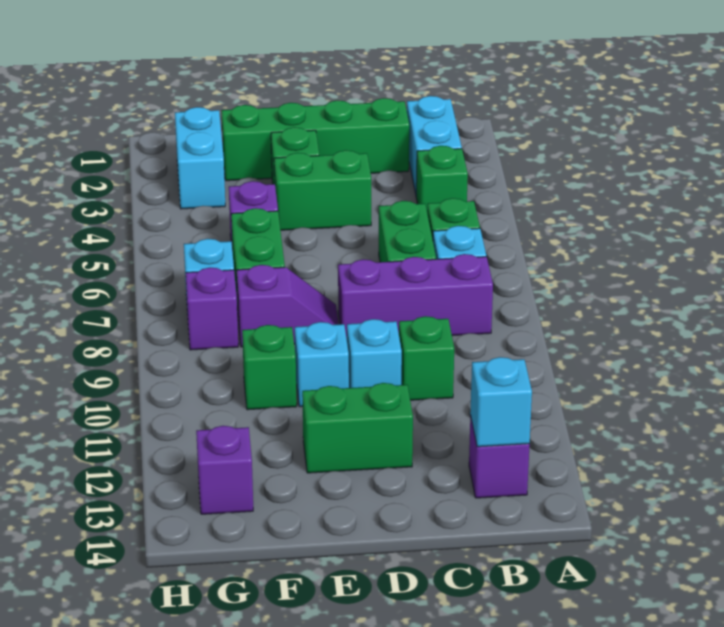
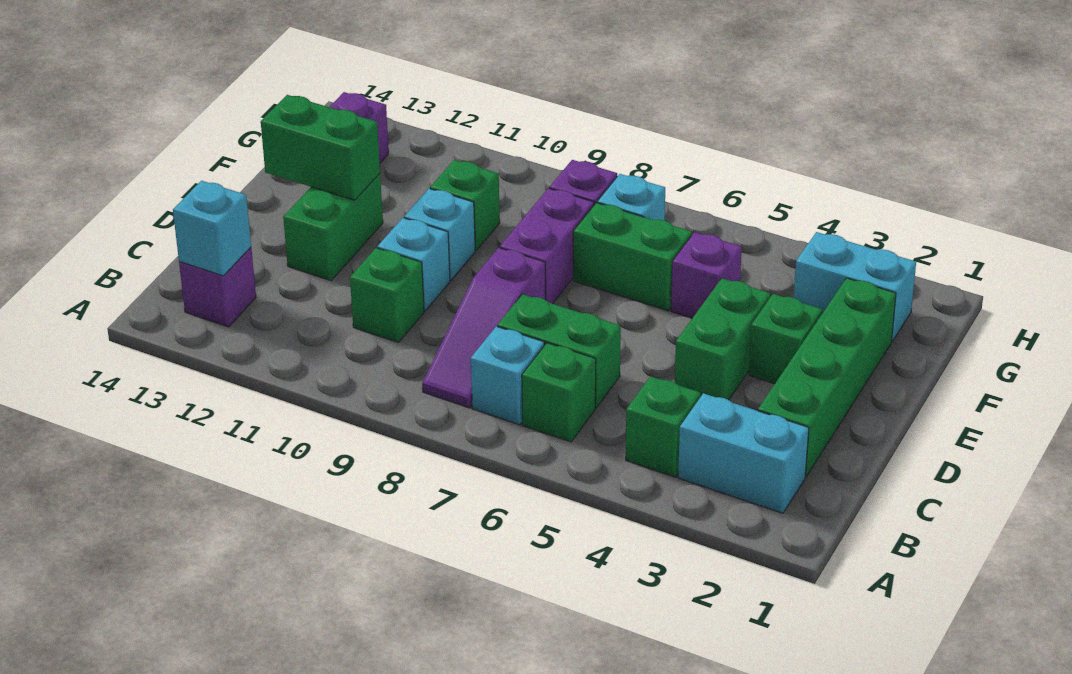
purple brick B8:D8 level 1 -> purple slope B8:D8 level 1 top D
purple slope E8:F8 level 1 top F -> purple brick E8:F8 level 1
none -> green brick E12:E13 level 2

